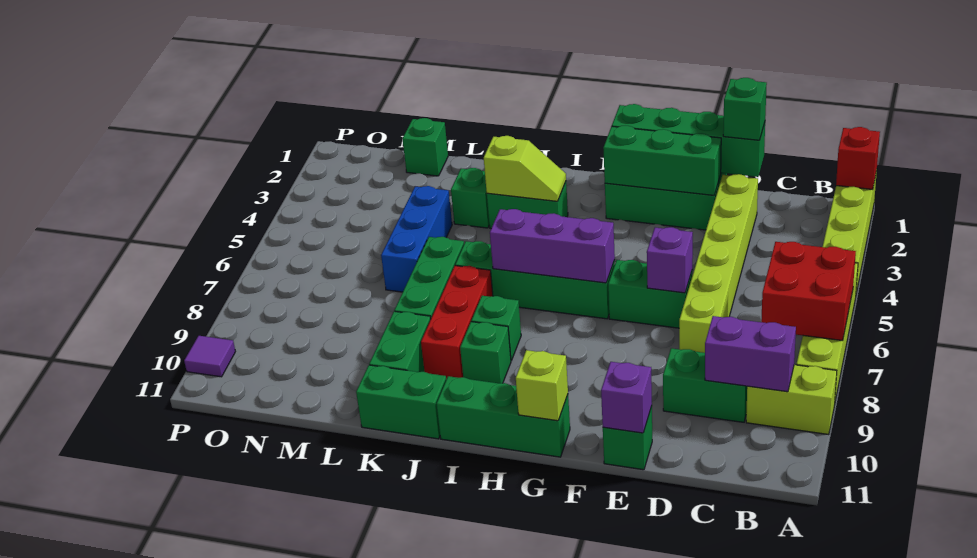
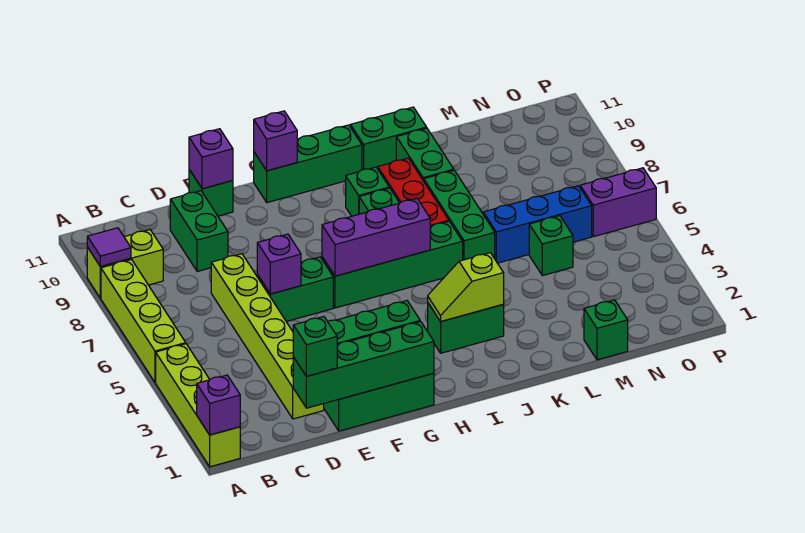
red brick A1 level 2 -> purple brick A1 level 2
red brick A6:B7 level 2 -> none
purple brick B9:C9 level 2 -> purple brick O6:P6 level 1
green brick C9:D9 level 1 -> green brick D9:D10 level 1
lime brick G11 level 2 -> purple brick G11 level 2
green brick K3 level 1 -> green brick M5 level 1
blue brick L4:L6 level 1 -> blue brick L6:N6 level 1
purple tile P10 level 1 -> purple tile A9 level 2

